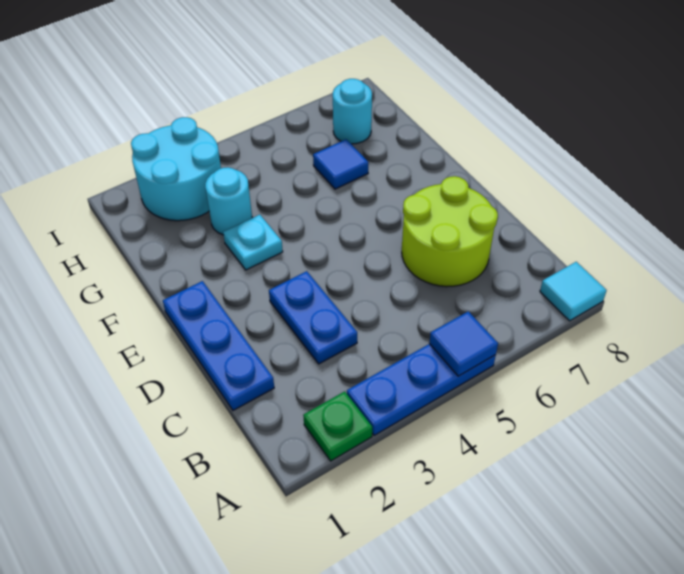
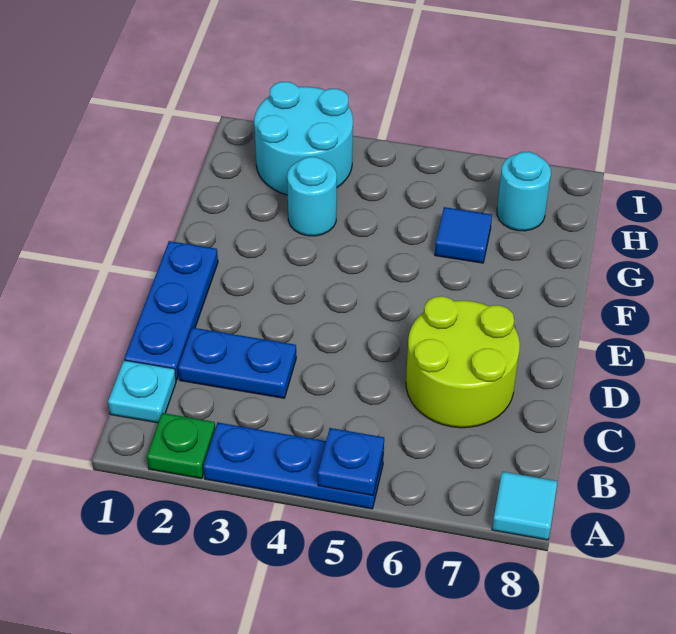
blue tile A5 level 2 -> blue plate A5 level 2
blue plate C3:D3 level 1 -> blue plate C2:C3 level 1
cyan plate F3 level 1 -> cyan plate B1 level 1

